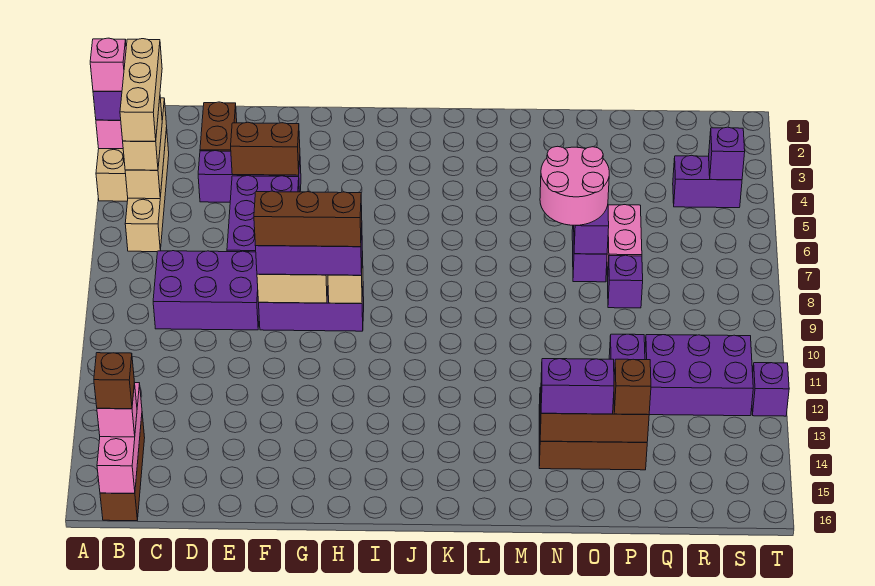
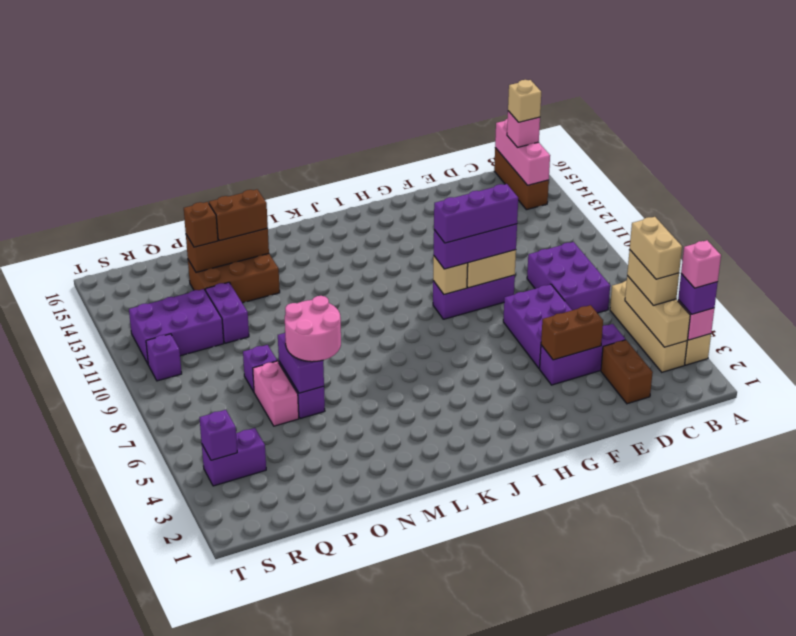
tan brick B3:B5 level 4 -> tan brick B4:B5 level 4
brown brick B15 level 4 -> tan brick B15 level 4
purple brick C8:E9 level 1 -> purple brick C7:D9 level 1
brown brick F9:H9 level 4 -> purple brick F9:H9 level 4
purple brick N14:O14 level 3 -> brown brick N14:O14 level 3
purple brick T12 level 1 -> purple brick S10 level 1

